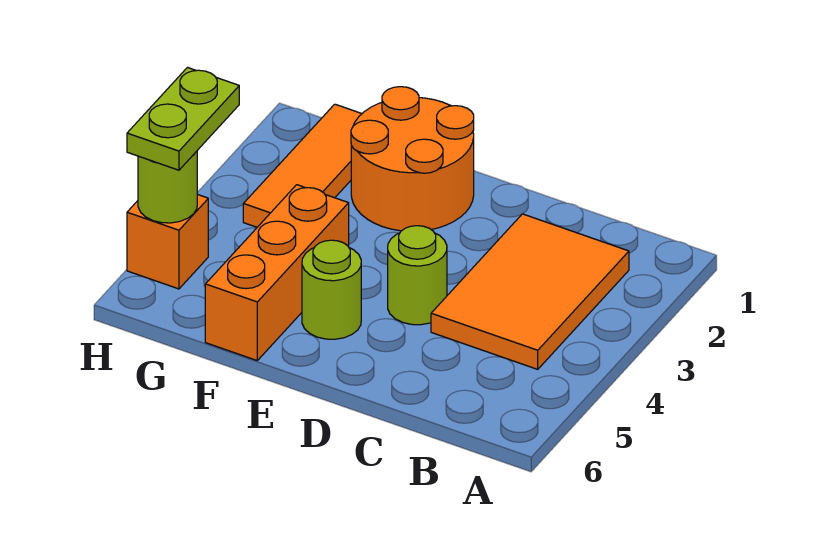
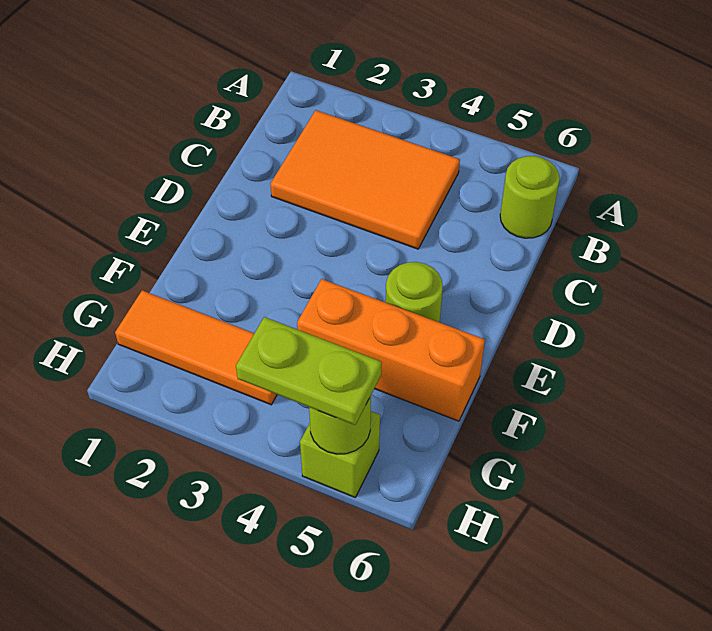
lime round brick D4 level 1 -> lime round brick B6 level 1
orange round brick E1:F2 level 1 -> none
orange brick H5 level 1 -> lime brick H5 level 1

